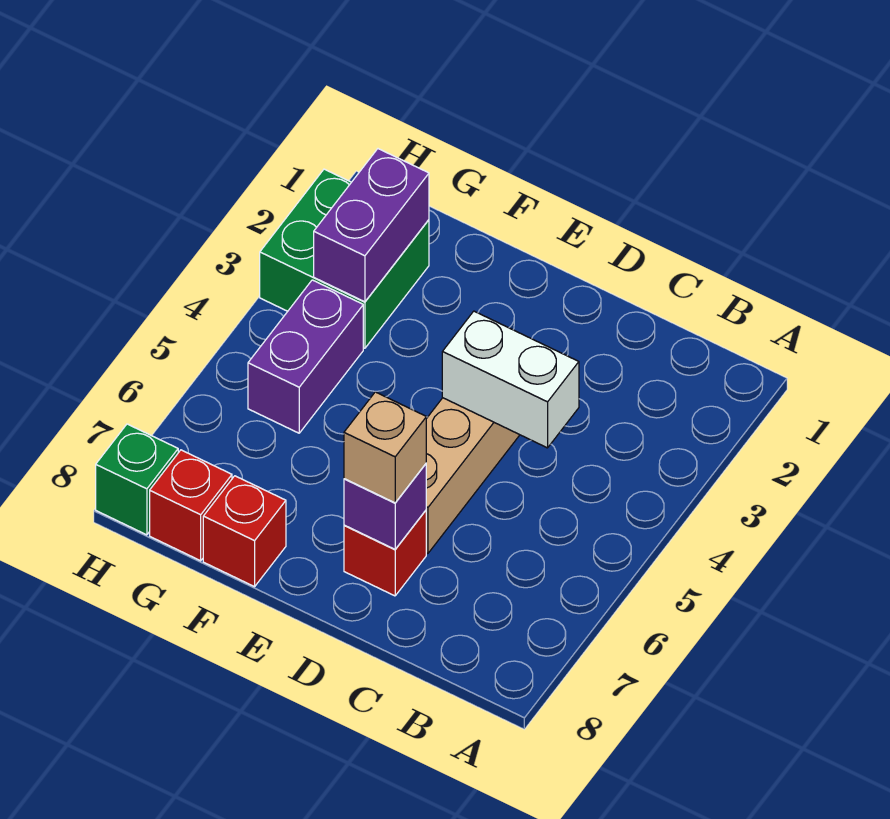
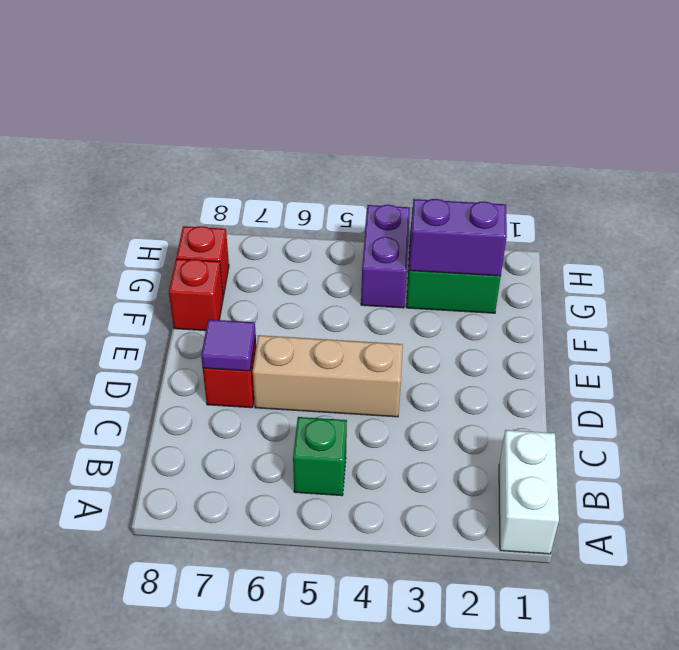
white brick C4:D4 level 2 -> white brick A1:B1 level 1
purple brick D7 level 2 -> purple tile D7 level 2
tan brick D7 level 3 -> none
purple brick G4:G5 level 1 -> purple brick G4:H4 level 1
green brick H8 level 1 -> green brick B5 level 1

